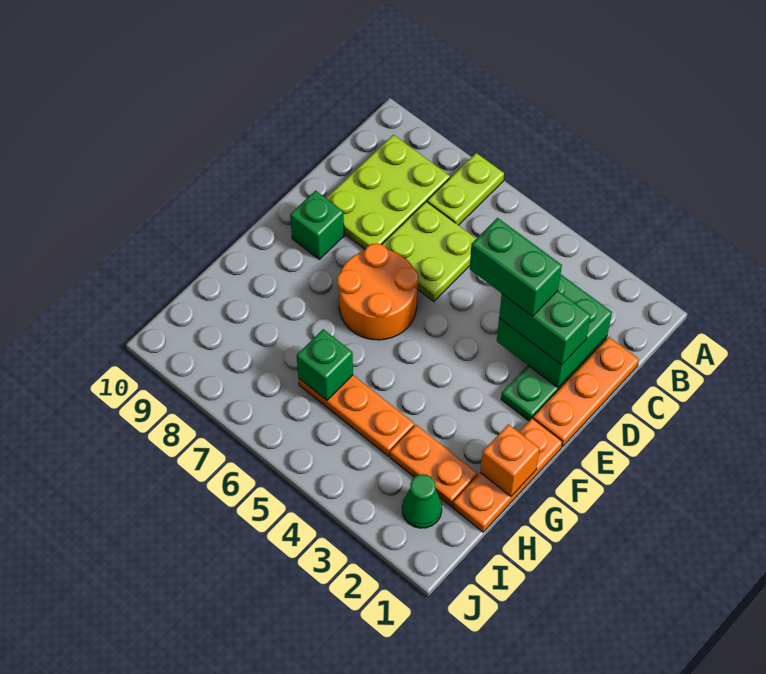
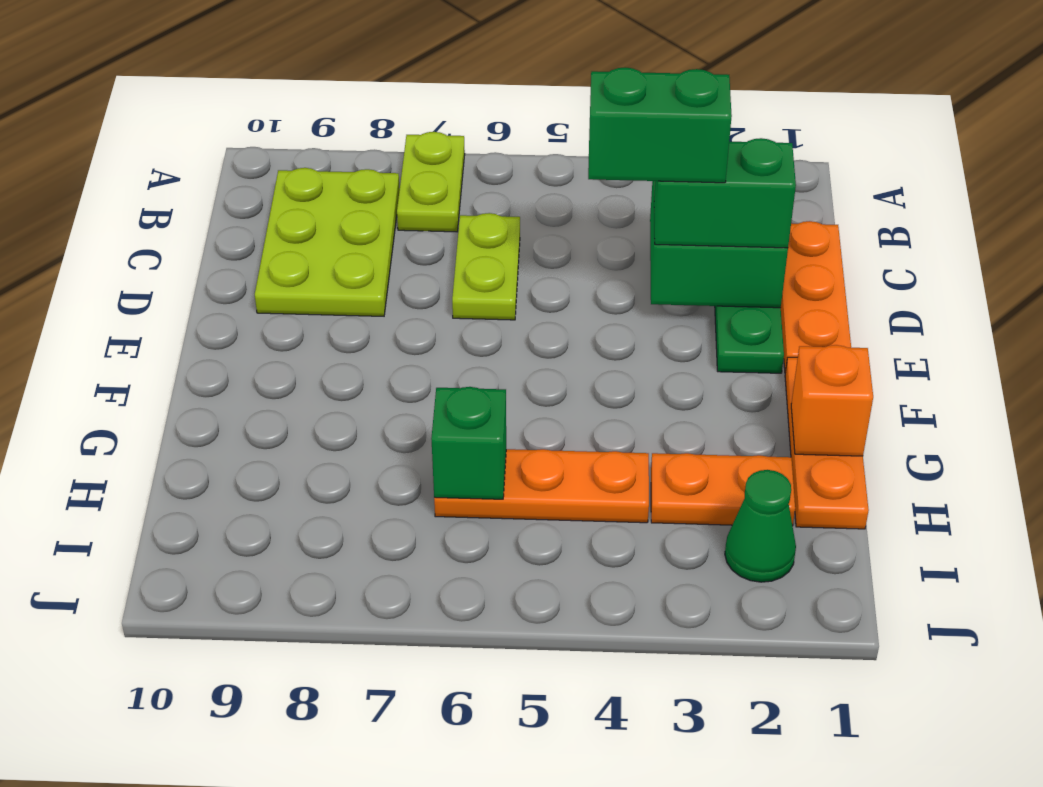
lime plate C6:D7 level 1 -> lime plate C6:D6 level 1
orange round brick E6:F7 level 1 -> none
green brick E9 level 1 -> none

